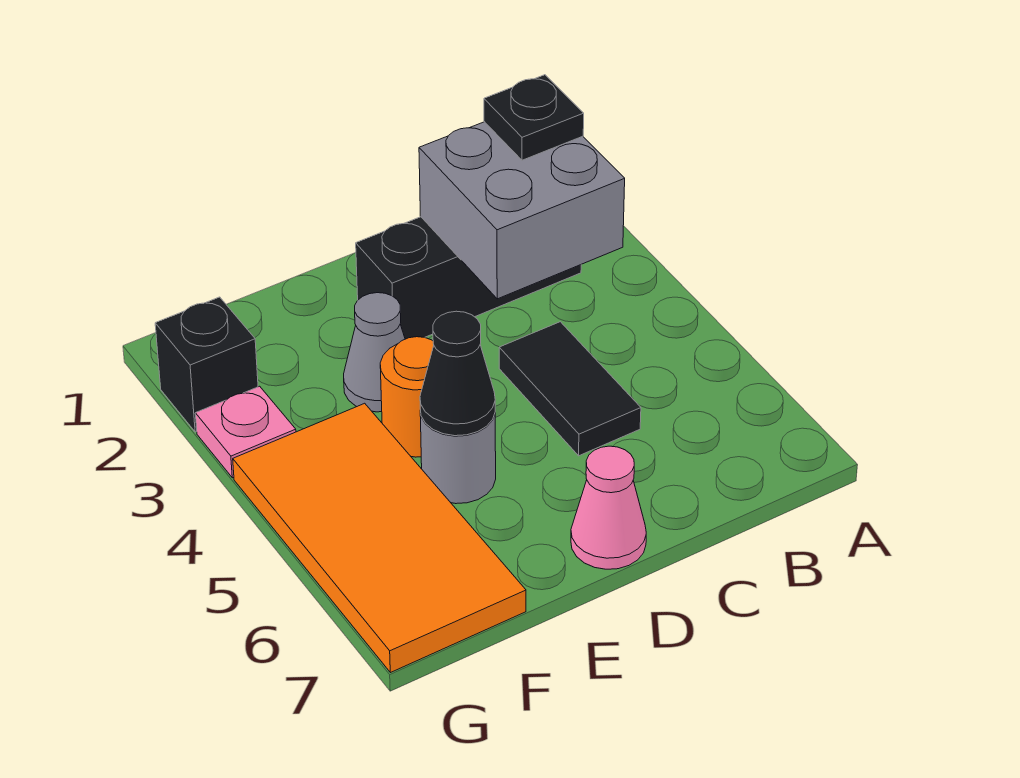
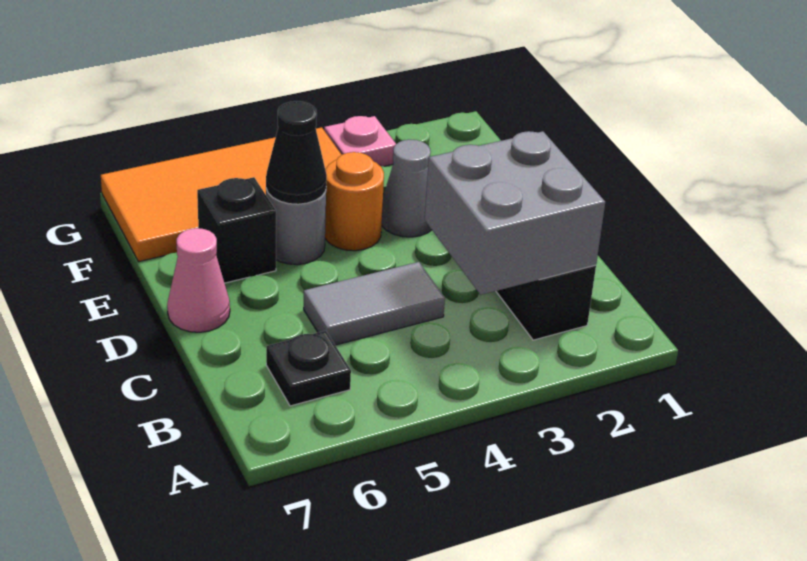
black plate B2 level 3 -> black plate B6 level 1
black tile C4:C5 level 1 -> grey tile C4:C5 level 1
black brick G2 level 1 -> black brick E6 level 1

